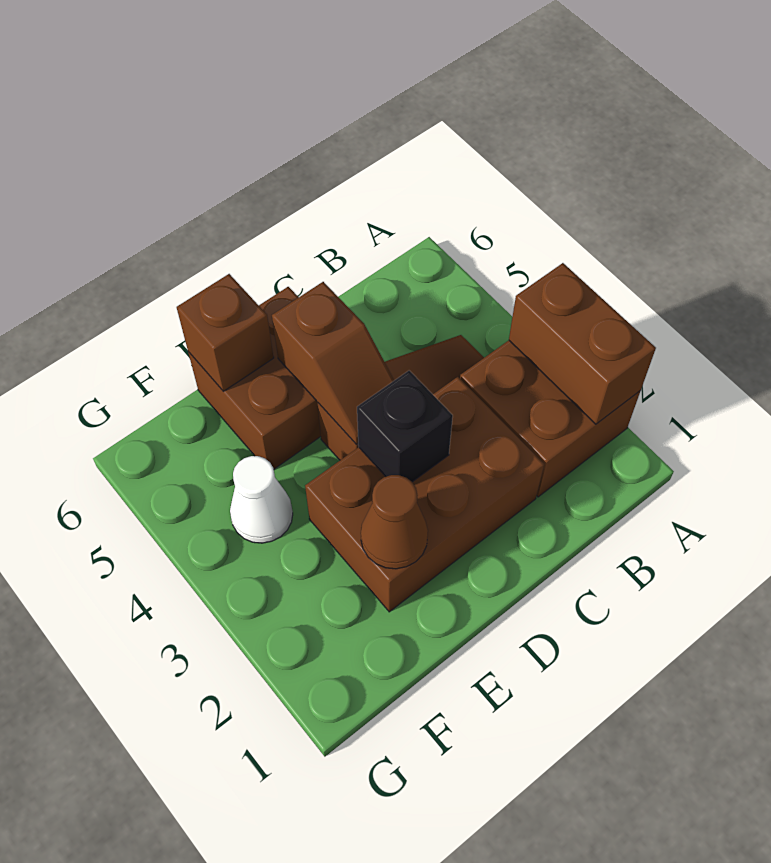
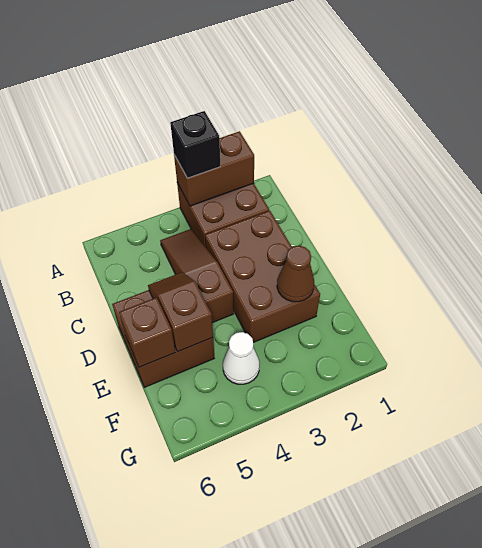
black brick D3 level 2 -> black brick A3 level 3
brown slope D4:D5 level 2 top 5 -> brown slope D5:E5 level 2 top E

